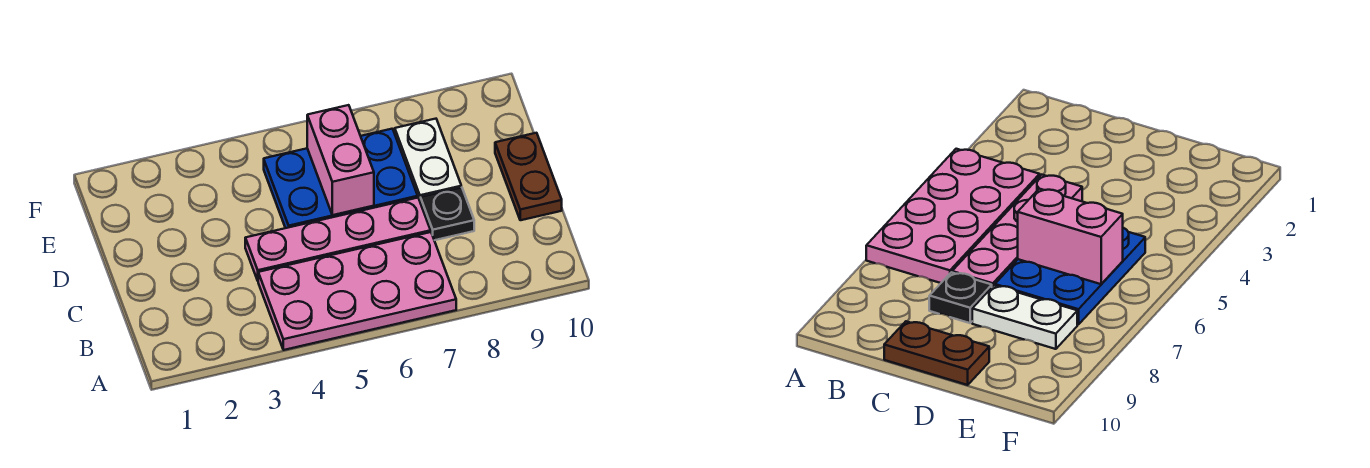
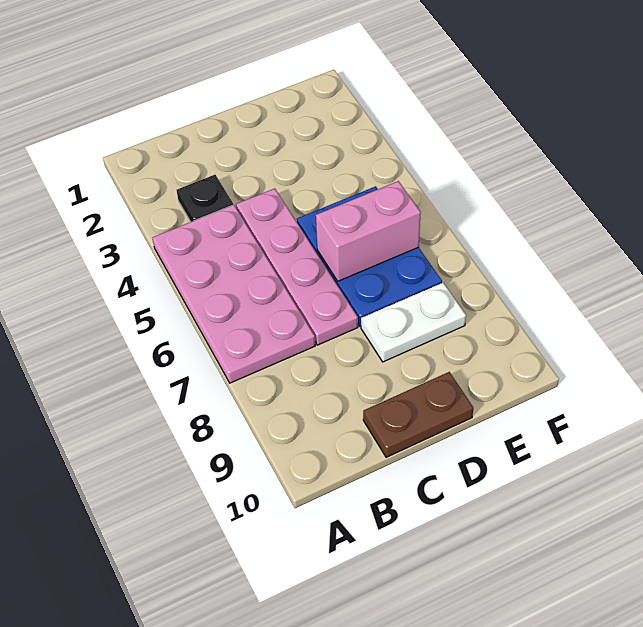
black plate C8 level 1 -> black plate B3 level 1

